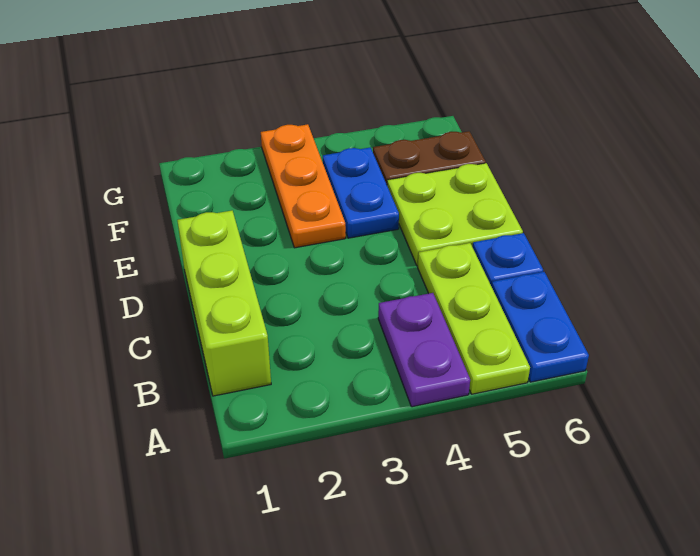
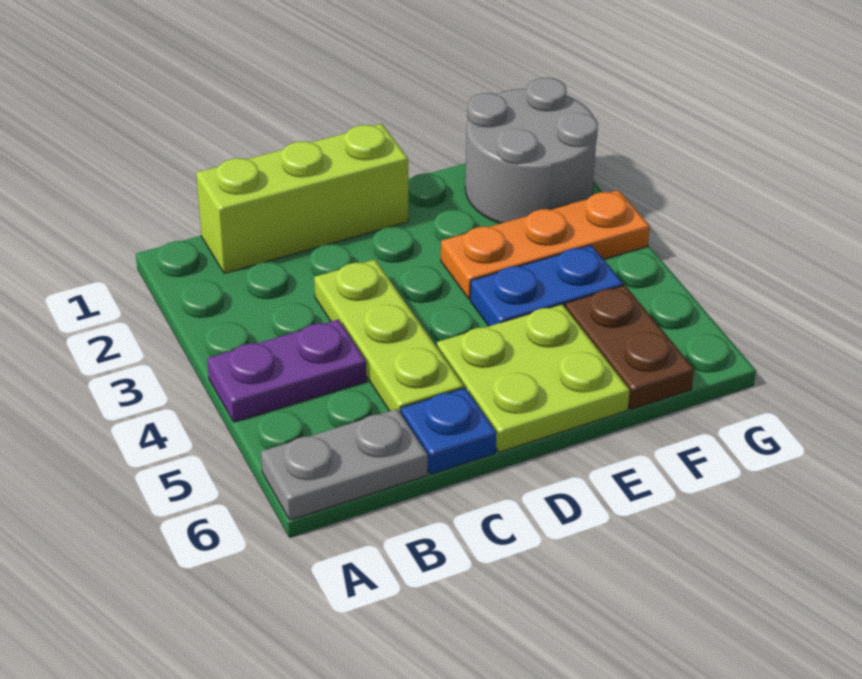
lime plate A5:C5 level 1 -> lime plate C3:C5 level 1
blue plate A6:B6 level 1 -> grey plate A6:B6 level 1
none -> grey round brick F1:G2 level 1

